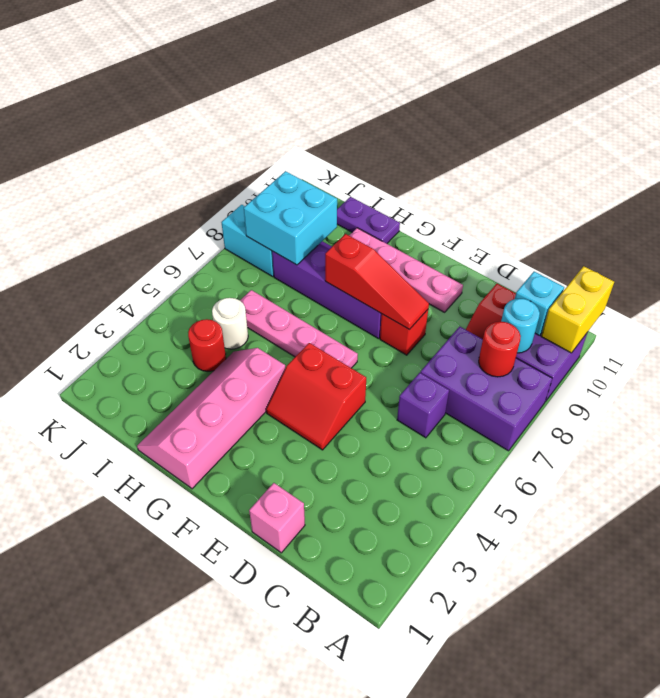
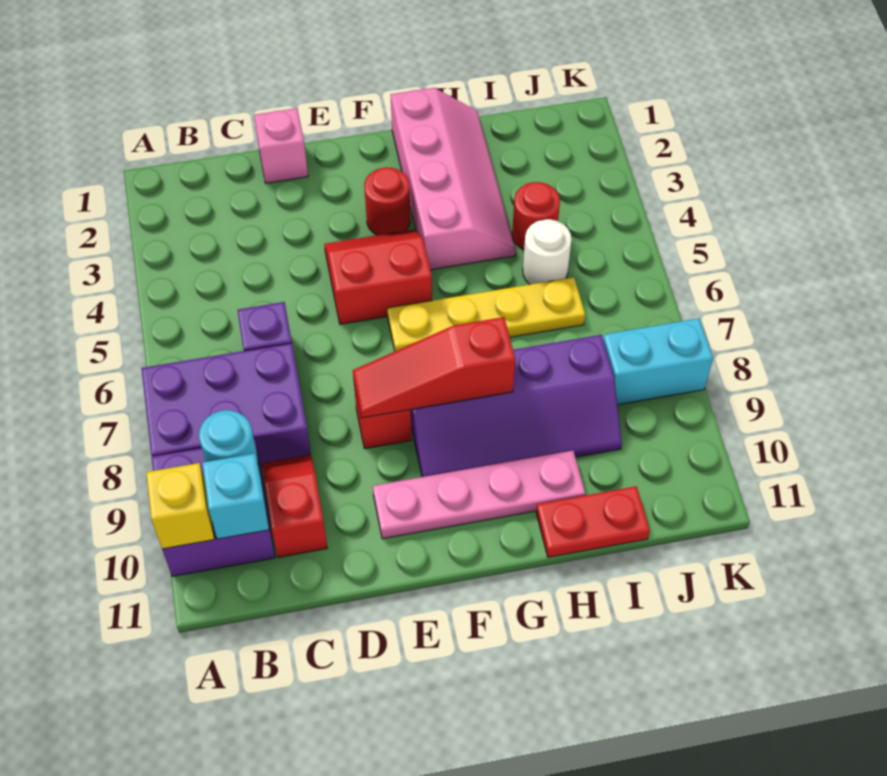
yellow brick A10:A11 level 2 -> yellow brick A10 level 2
red round brick B8 level 2 -> red round brick F3 level 1
pink plate F6:I6 level 1 -> yellow plate F6:I6 level 1
purple plate H11:I11 level 1 -> red plate H11:I11 level 1
cyan brick I8:J9 level 2 -> none

